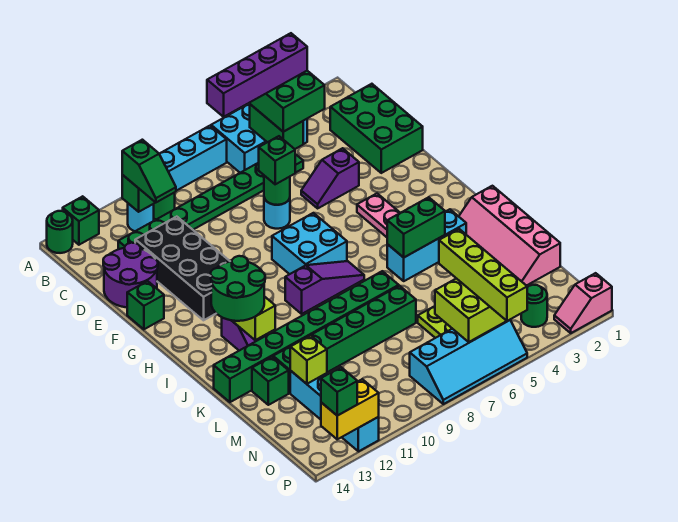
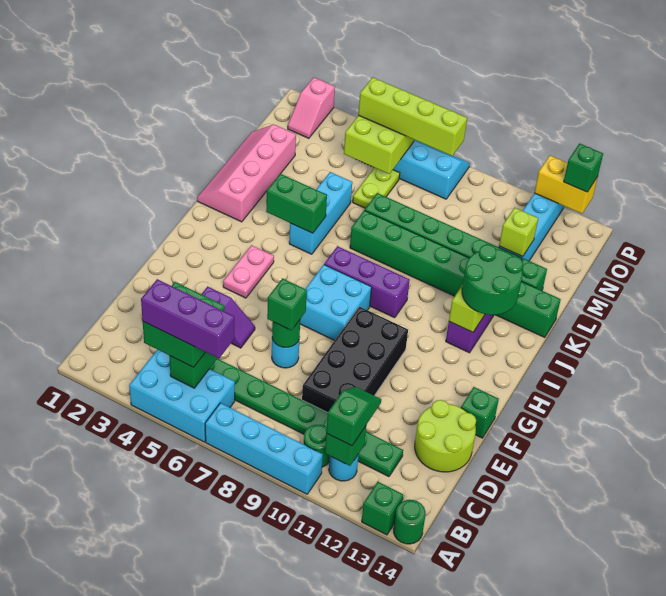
purple brick B4:B7 level 4 -> purple brick B4:B6 level 4
green brick C1:E2 level 1 -> none
black brick D11:G12 level 1 -> black brick D9:G10 level 1
purple round brick D13:E14 level 1 -> lime round brick D13:E14 level 1
purple slope I7:I9 level 1 top 9 -> purple brick I7:I9 level 1
pink slope J1:M2 level 1 top 1 -> pink slope J1:M2 level 1 top 2
cyan brick J3:J5 level 1 -> cyan brick J5:L5 level 1
lime brick M5:P5 level 3 -> lime brick O5:O8 level 3
green round brick O3 level 1 -> none
pink slope P1:P2 level 1 top 1 -> pink slope O2:P2 level 1 top P

